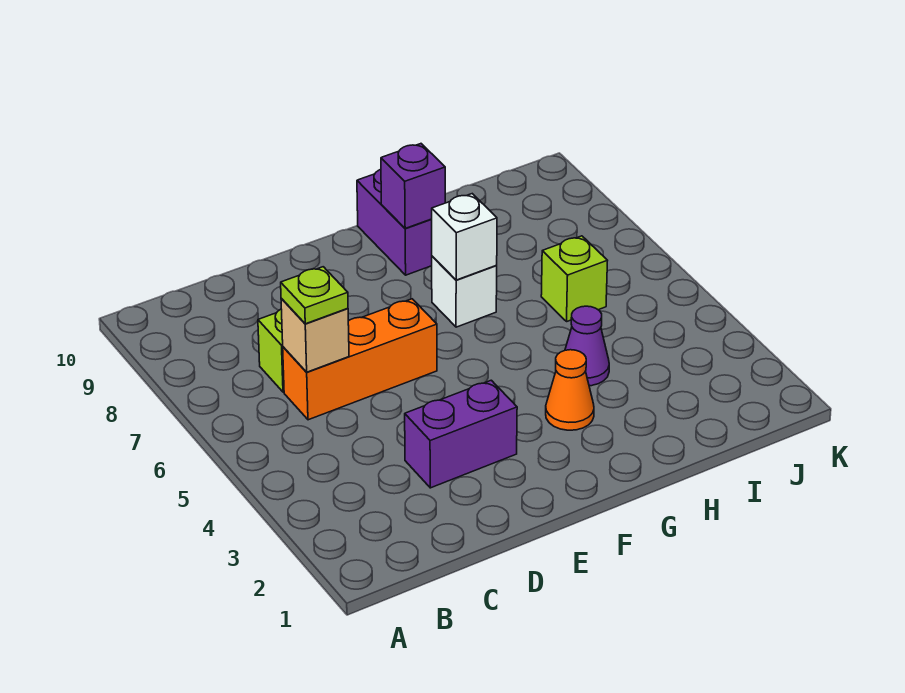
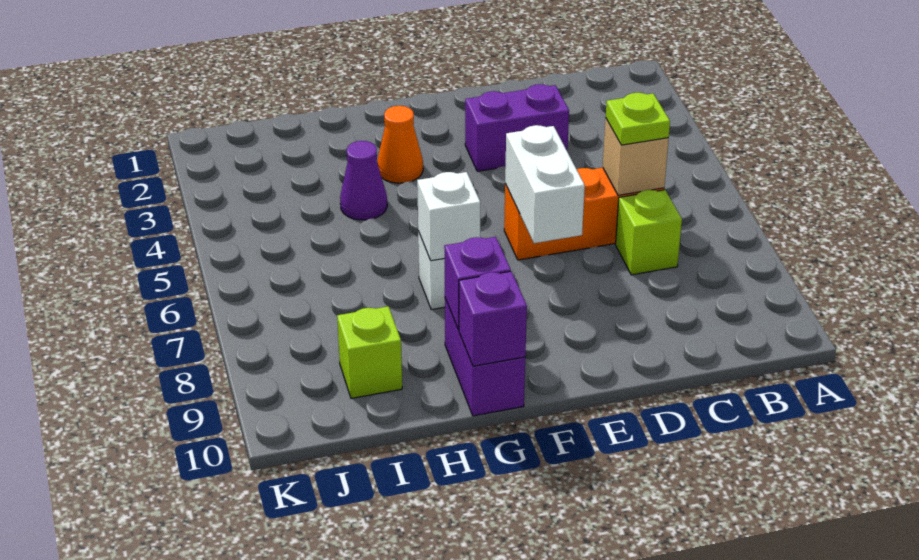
none -> white brick E6:E7 level 2
none -> purple brick G10 level 2
lime brick I6 level 1 -> lime brick I9 level 1

